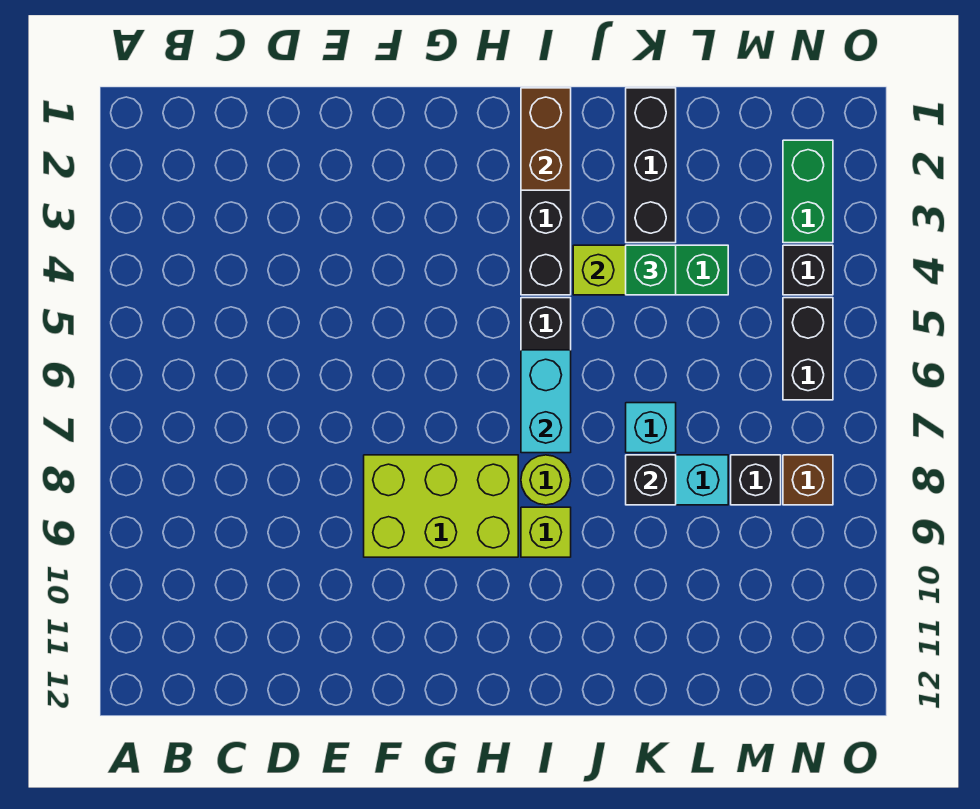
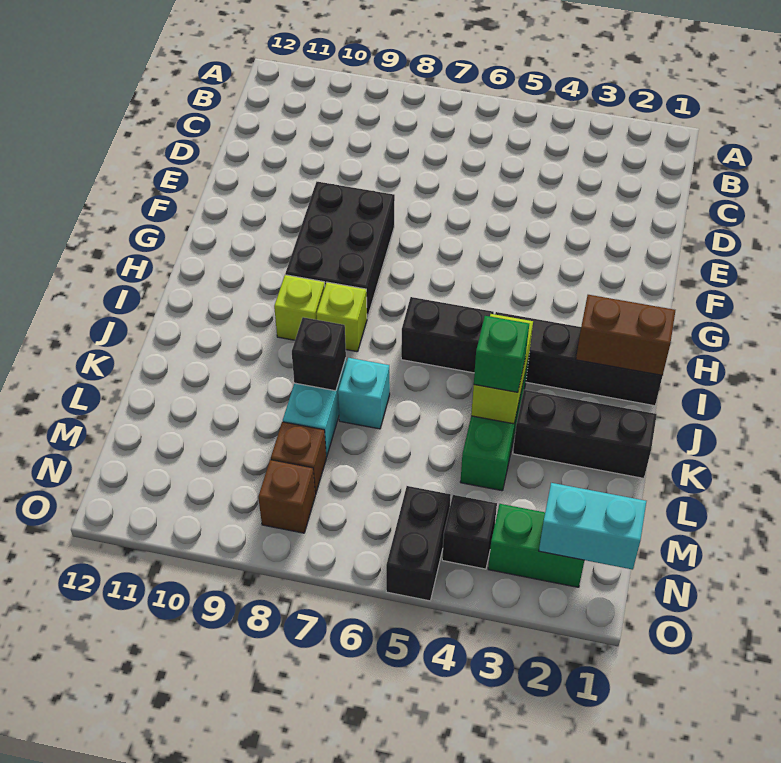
lime brick F8:H9 level 1 -> black brick F8:H9 level 1
cyan brick I6:I7 level 2 -> cyan brick N1:N2 level 2
lime round brick I8 level 1 -> lime brick I8 level 1
black brick M8 level 1 -> brown brick M8 level 1
black brick N5:N6 level 1 -> black brick N5:O5 level 1

